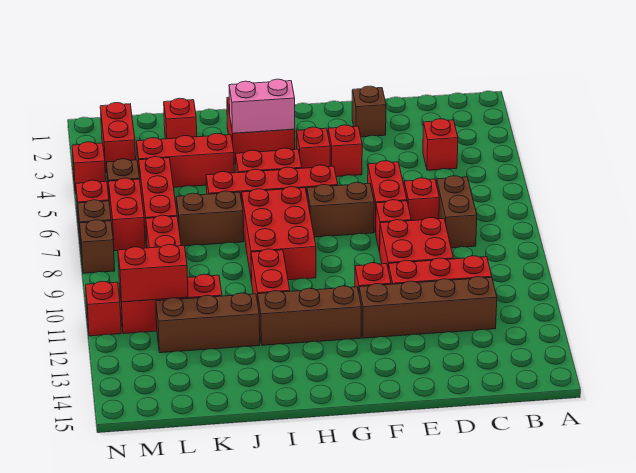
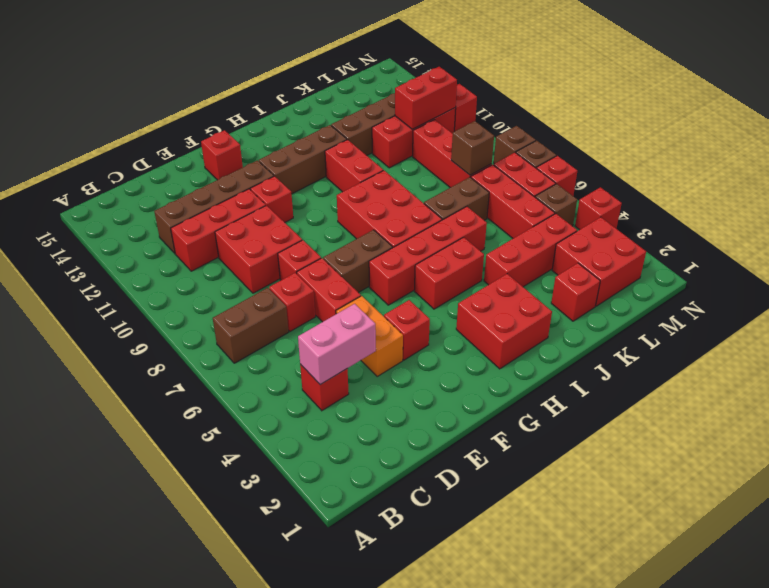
brown brick C7:C8 level 1 -> brown brick B7:C7 level 1
brown brick E2 level 1 -> brown brick L8 level 2
none -> orange brick E4:E5 level 1
red brick G4 level 1 -> red brick F14 level 1
pink brick H3:I3 level 2 -> pink brick C4:D4 level 2
red brick M2:M3 level 1 -> red brick L2:M3 level 1

